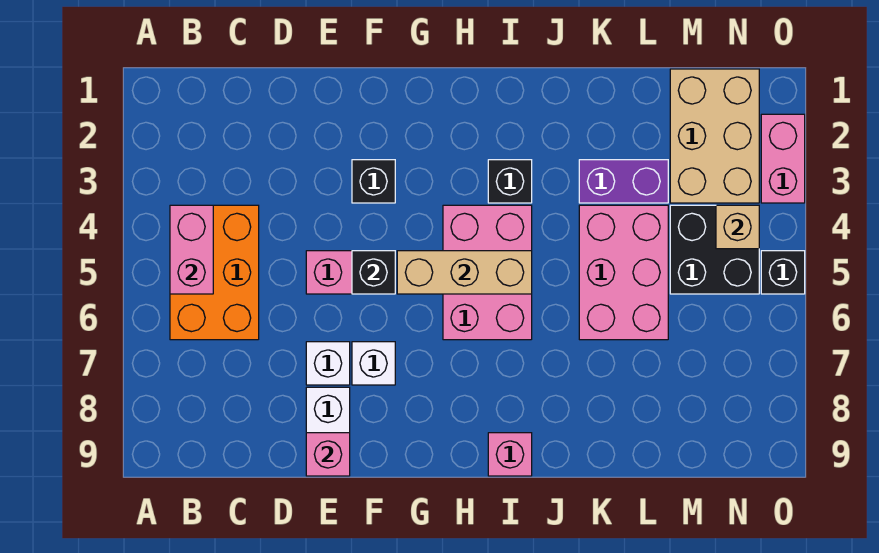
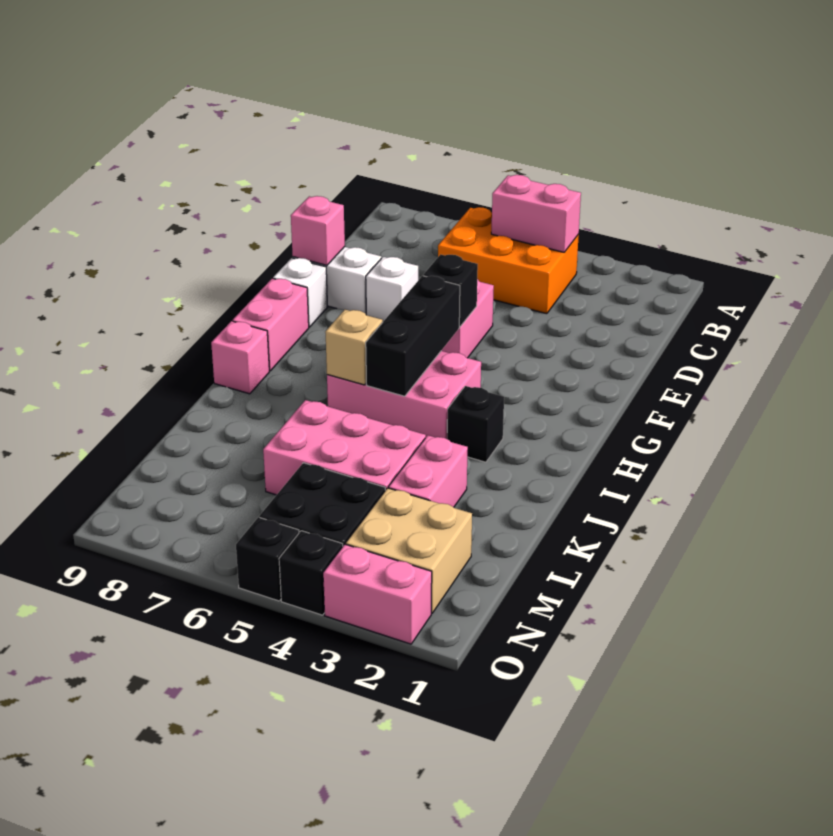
black brick F3 level 1 -> black brick O4 level 1
white brick F7 level 1 -> white brick F9 level 1
tan brick G5:I5 level 2 -> black brick G5:I5 level 2
none -> pink brick G9:H9 level 1
purple brick K3:L3 level 1 -> pink brick K3:L3 level 1
tan brick M1:N3 level 1 -> tan brick M2:N3 level 1
tan brick N4 level 2 -> tan brick I6 level 2

